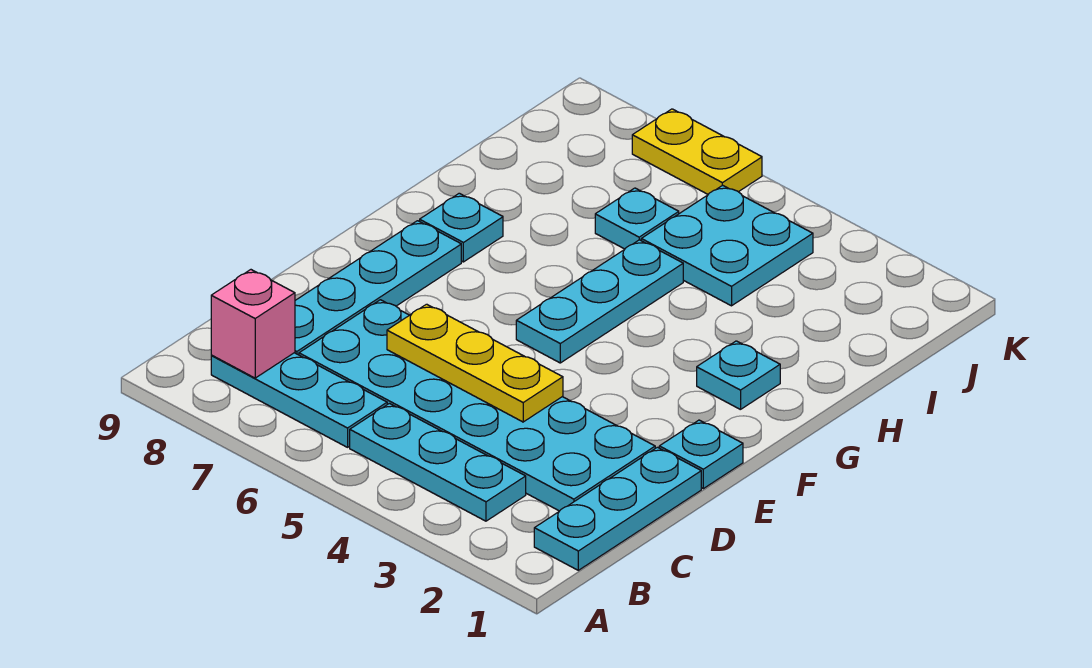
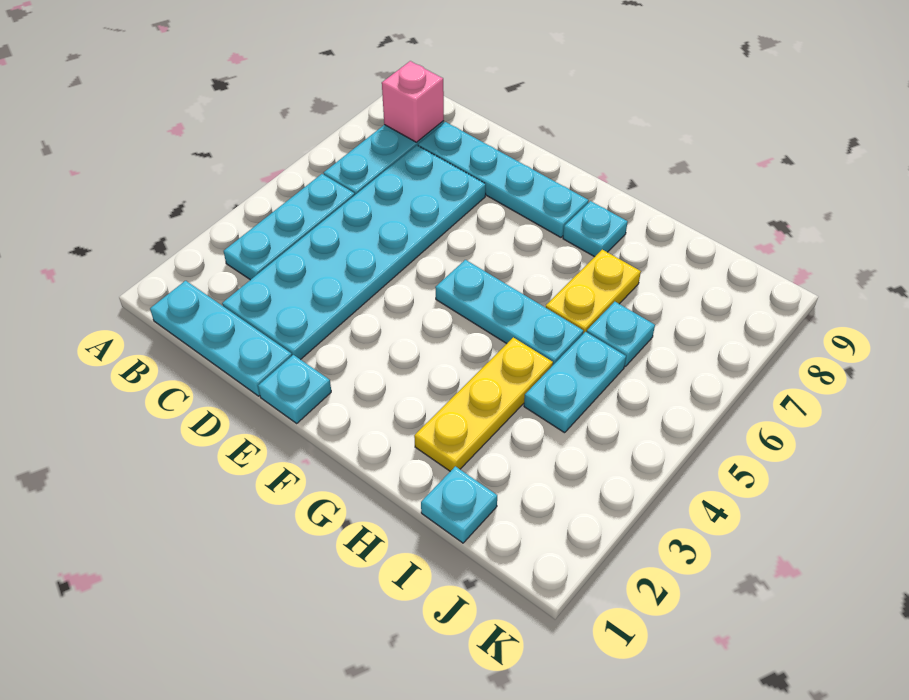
yellow plate D4:D6 level 2 -> yellow plate H2:H4 level 1
cyan plate G2 level 1 -> cyan plate I1 level 1
cyan plate I4:J5 level 1 -> cyan plate I4:I5 level 1
yellow plate K6:K7 level 1 -> yellow plate H6:H7 level 1

